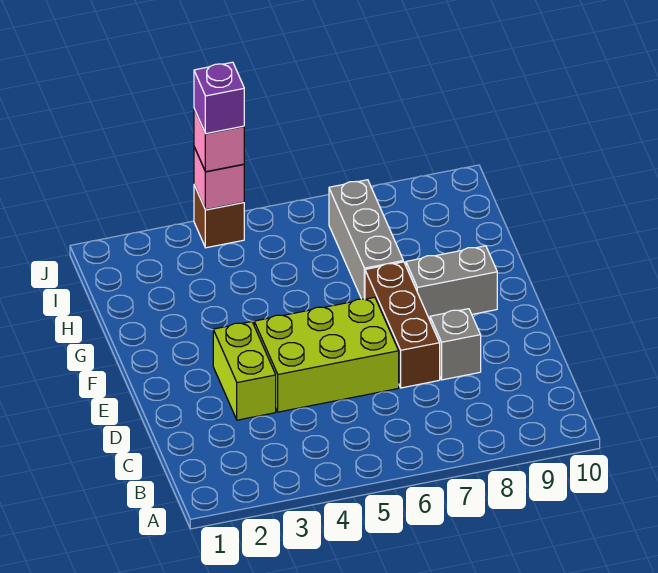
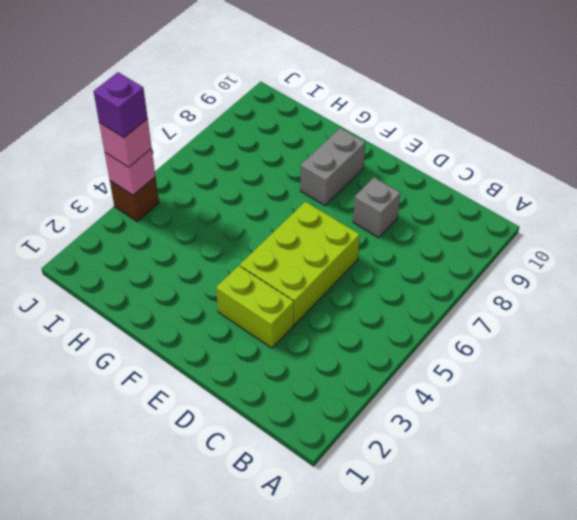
brown brick D7:F7 level 1 -> none
grey brick G7:I7 level 1 -> none

